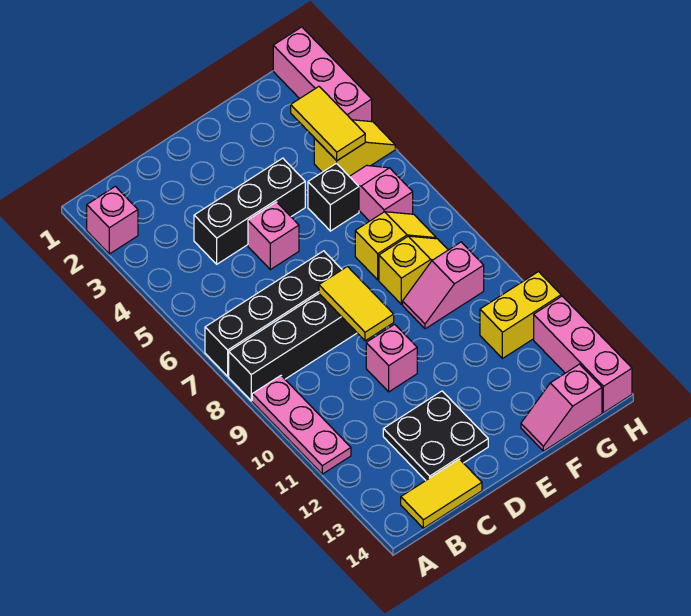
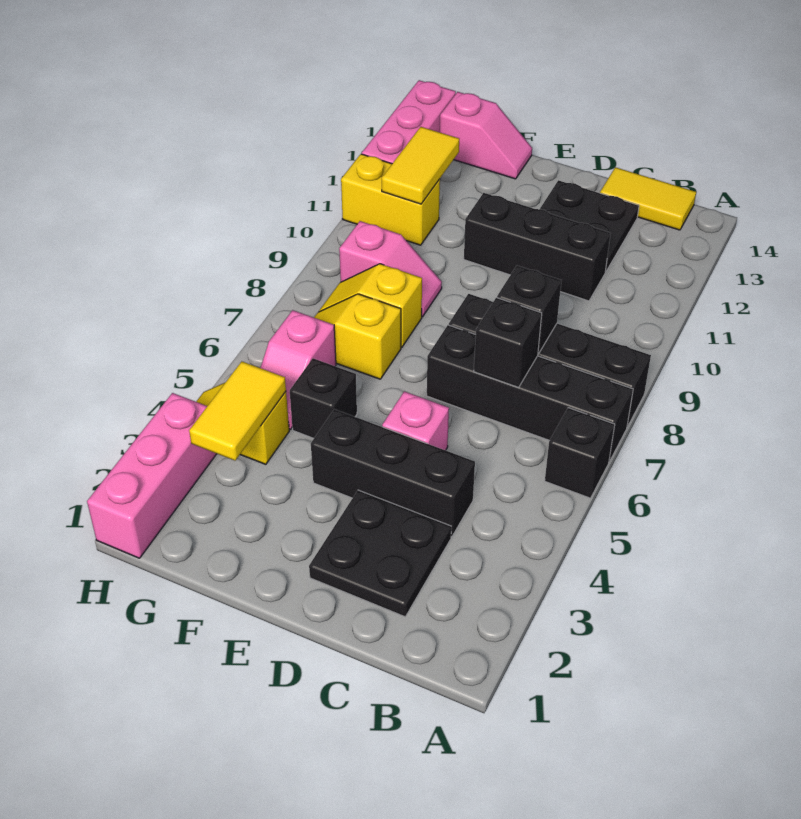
pink brick A2 level 1 -> none
none -> black brick A6 level 1
pink plate A9:A11 level 1 -> none
none -> black plate C2:D3 level 1
none -> black brick C7 level 2
none -> black brick C8 level 2
none -> black brick C11:E11 level 1
yellow tile D8:D9 level 2 -> yellow tile G11:G12 level 2
pink brick D10 level 1 -> none

